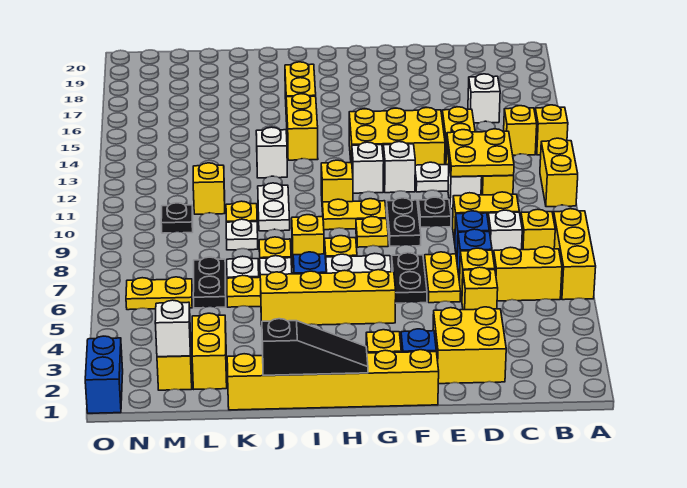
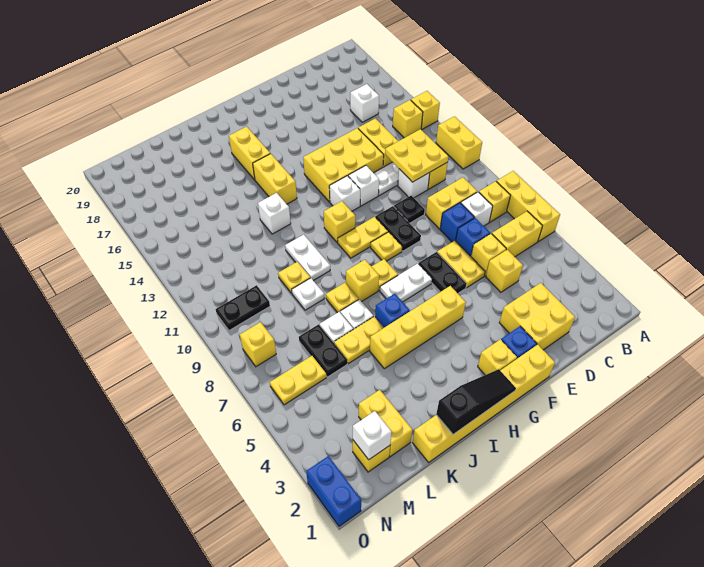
yellow brick L11 level 1 -> yellow brick N8 level 1
black plate M10 level 1 -> black plate M10:N10 level 1

